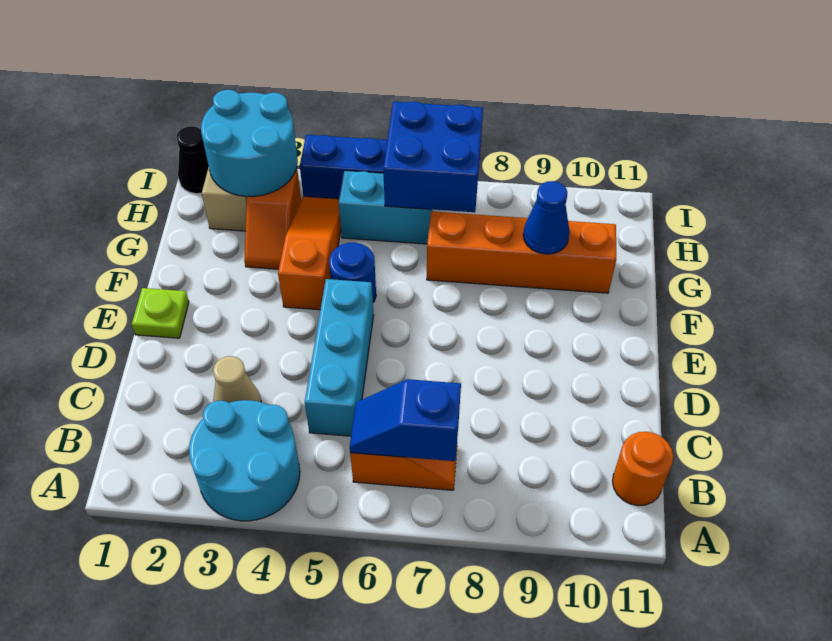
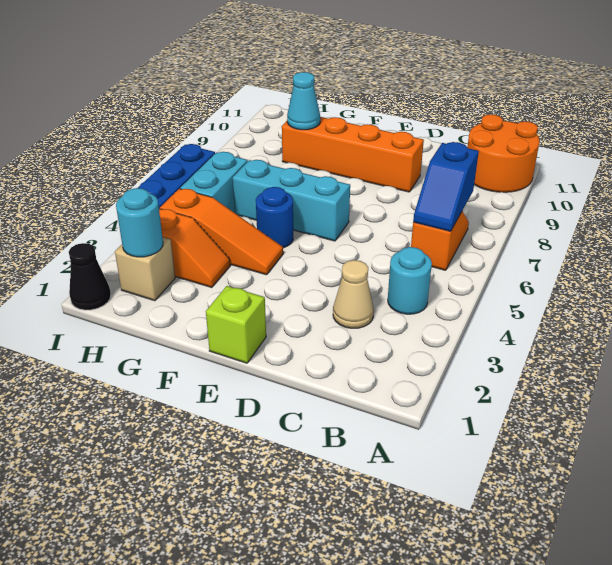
cyan round brick A3:B4 level 1 -> cyan round brick B4 level 1
orange round brick B11 level 1 -> orange round brick A10:B11 level 1
cyan brick C5:E5 level 1 -> cyan brick E6:G6 level 1
lime plate E1 level 1 -> lime brick E1 level 1
orange slope F4:H4 level 1 top F -> orange slope F4:H4 level 1 top H
orange brick G7:G10 level 1 -> orange brick D9:G9 level 1
blue cone G9 level 2 -> cyan cone G9 level 2
cyan round brick H2:I3 level 2 -> cyan round brick H2 level 2
blue brick H6:I7 level 2 -> none

